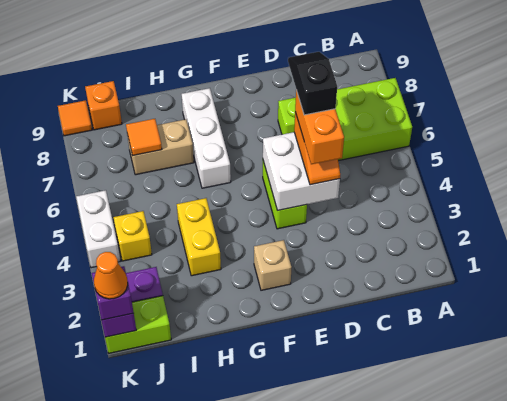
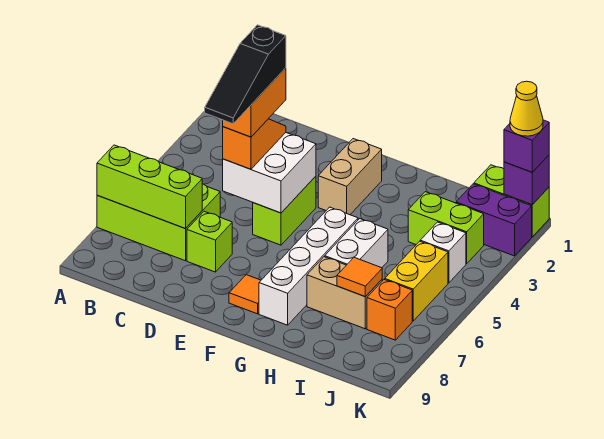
none -> lime brick A7:C7 level 2
black slope D5:D6 level 5 top 5 -> black slope D4:D6 level 5 top 4
tan brick F2 level 1 -> tan brick F2:F3 level 1
white brick G6:G8 level 1 -> white brick G5:G8 level 1
yellow brick H3:H4 level 1 -> yellow brick J5:J6 level 1
none -> lime brick I3:J3 level 1
yellow brick J4 level 1 -> white brick J4 level 1
orange brick J9 level 1 -> orange brick J7 level 1
orange cone K1 level 4 -> yellow cone K1 level 4
white brick K4:K5 level 1 -> white brick H5:H6 level 1
orange tile K9 level 1 -> orange tile F8 level 1

